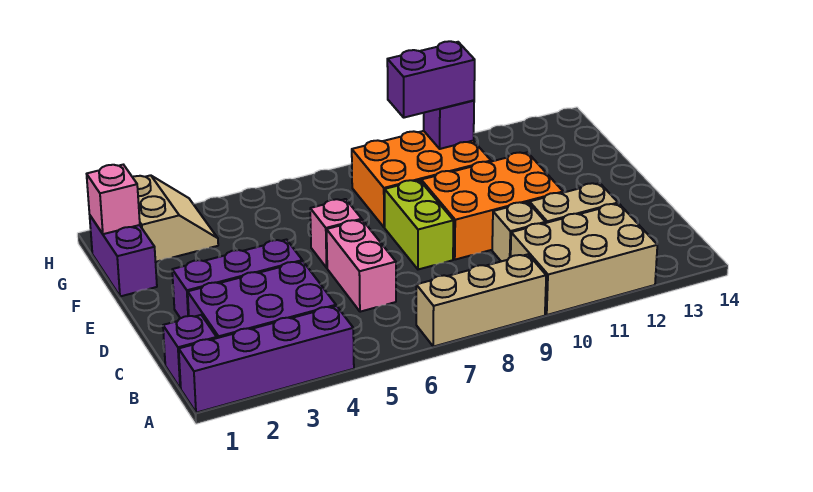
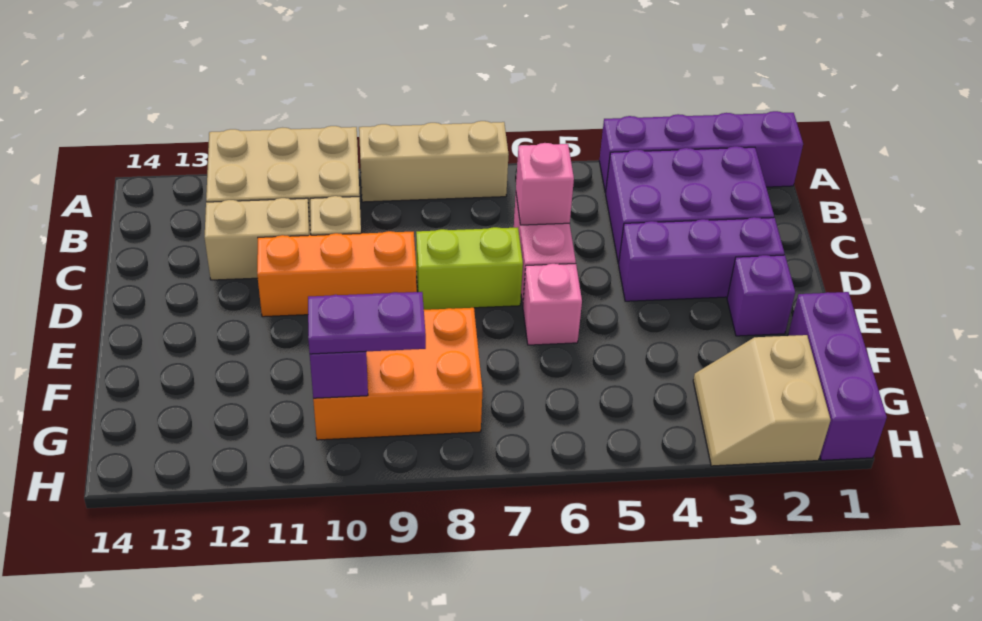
purple brick B1 level 1 -> purple brick E2 level 1
lime brick D8:E8 level 1 -> lime brick D7:D8 level 1
orange brick D9:E11 level 1 -> orange brick D9:D11 level 1
purple brick F1:G1 level 1 -> purple brick F1:H1 level 1
pink brick G1 level 2 -> pink brick C6 level 2
purple brick G9:G10 level 3 -> purple plate G9:G10 level 3

